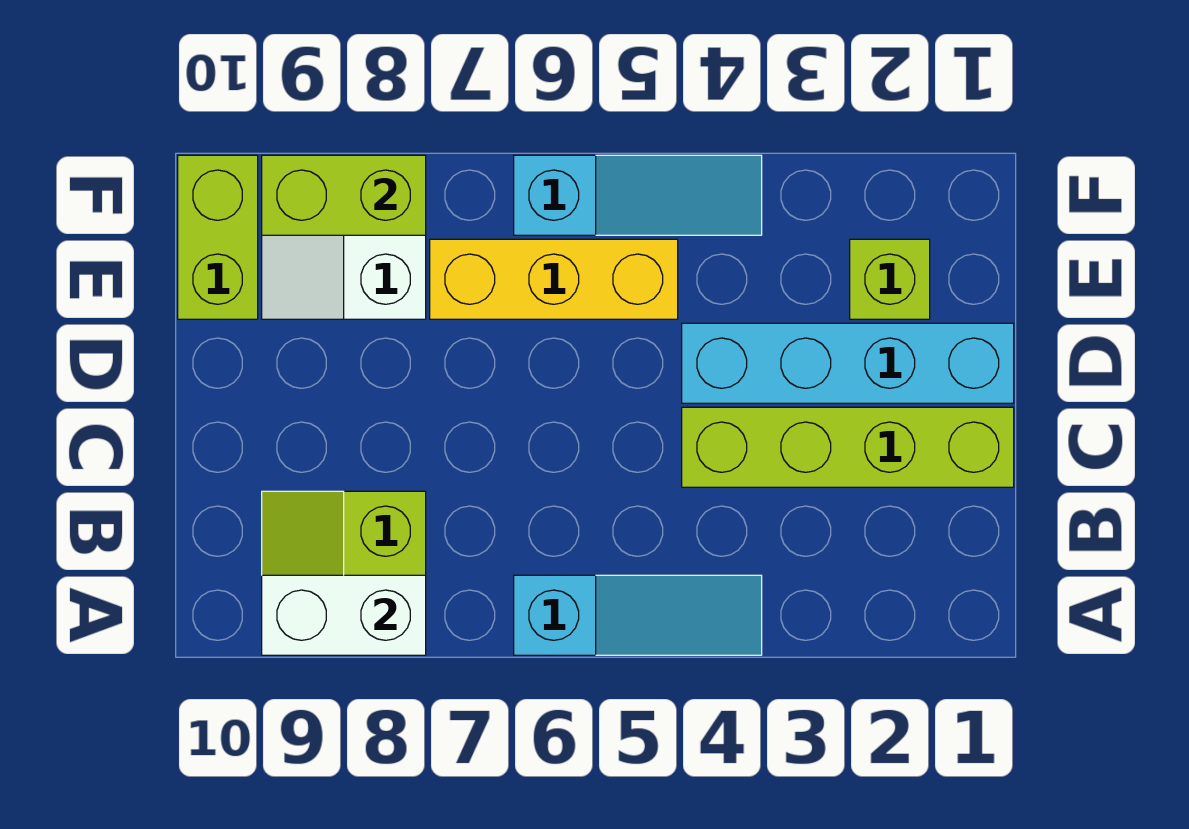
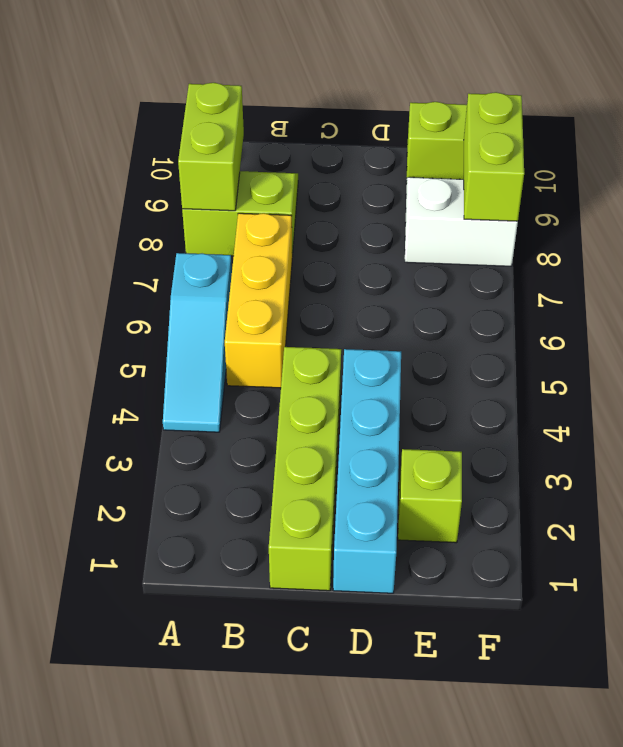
white brick A8:A9 level 2 -> lime brick A8:A9 level 2
yellow brick E5:E7 level 1 -> yellow brick B5:B7 level 1
cyan slope F4:F6 level 1 top 6 -> none

